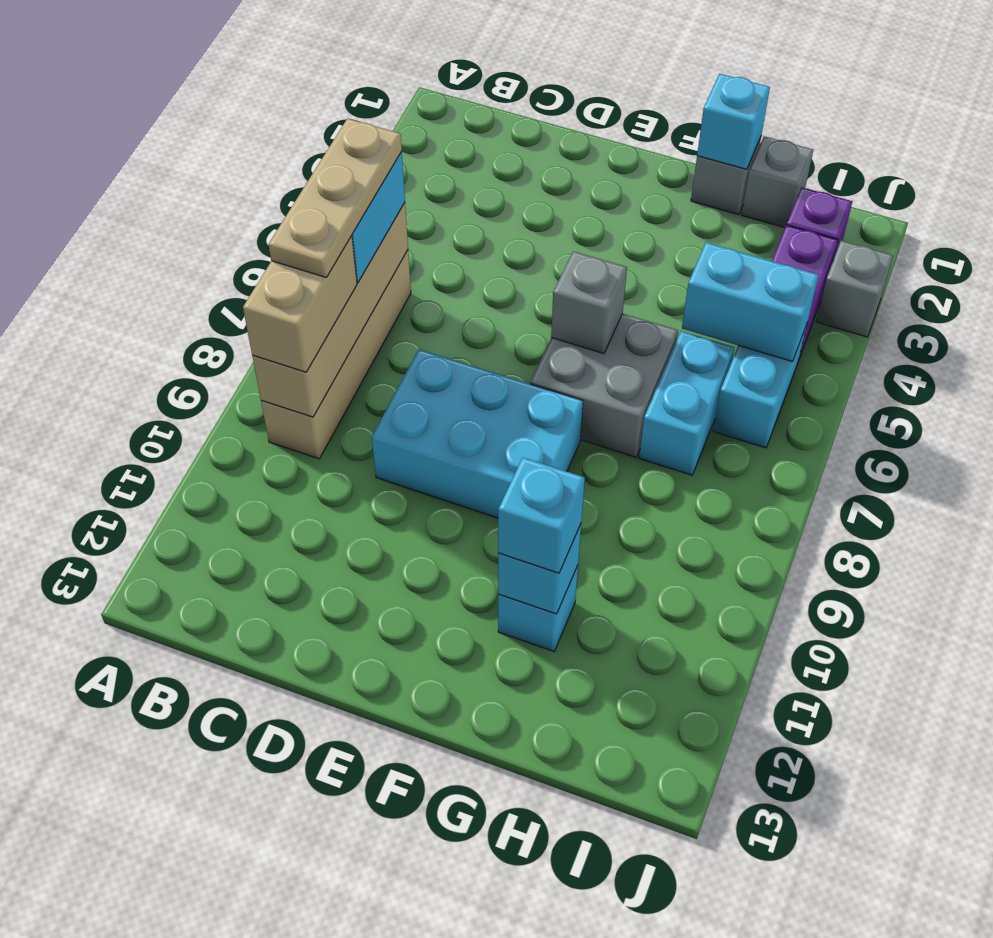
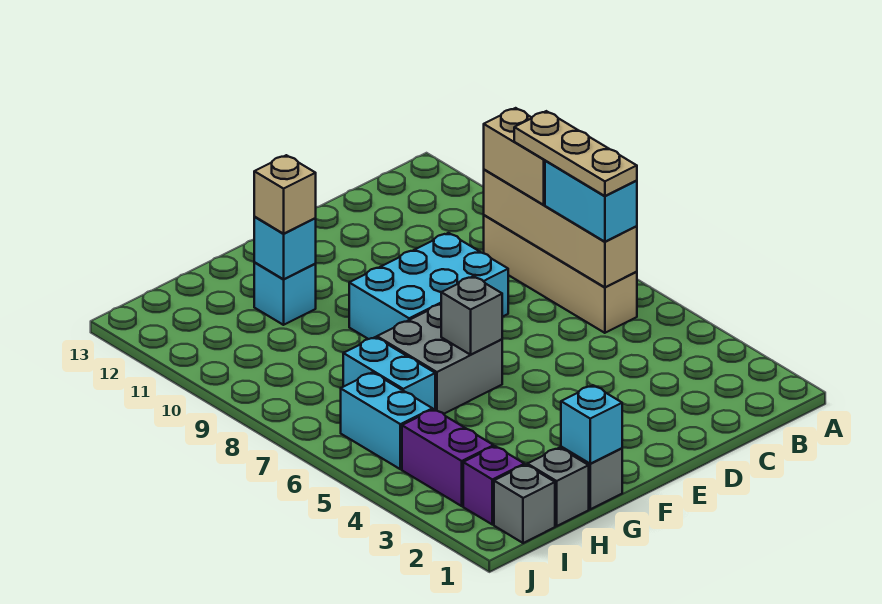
cyan brick G11 level 3 -> tan brick G11 level 3
cyan brick H5:I5 level 2 -> none
grey brick J3 level 1 -> grey brick I1 level 1

